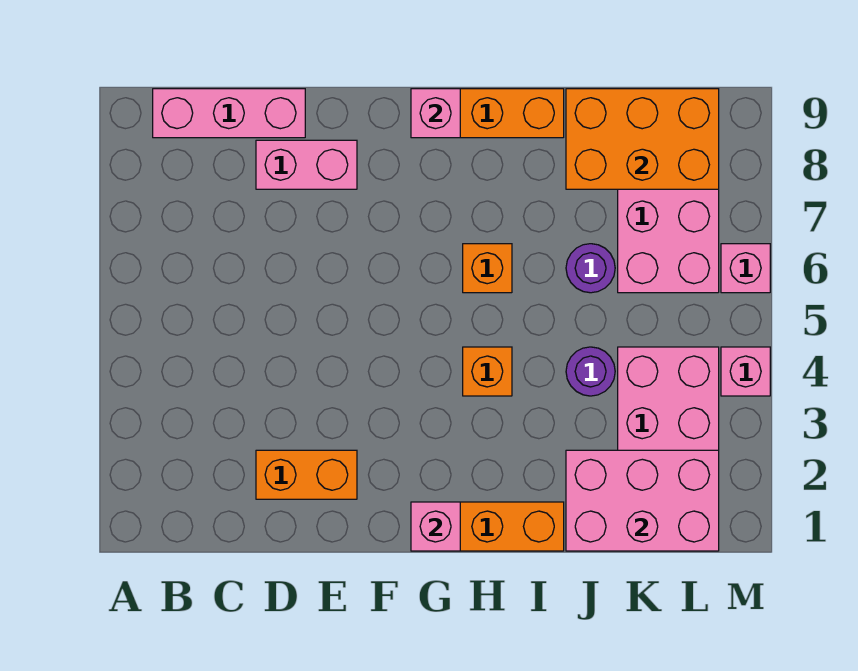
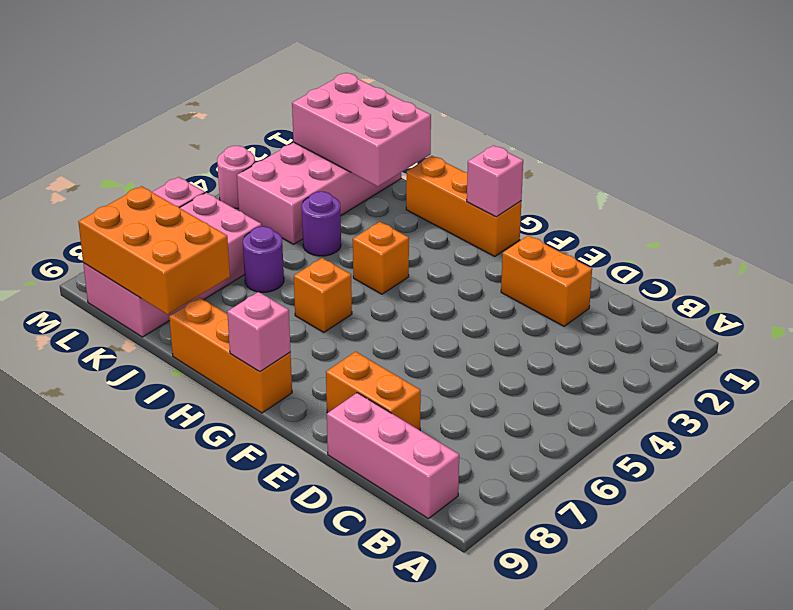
pink brick D8:E8 level 1 -> orange brick D8:E8 level 1
pink brick M4 level 1 -> pink round brick M4 level 1

